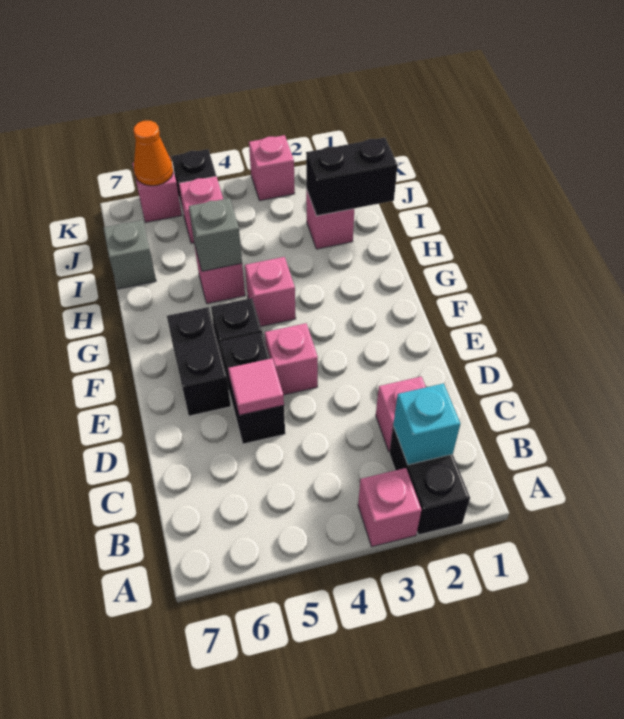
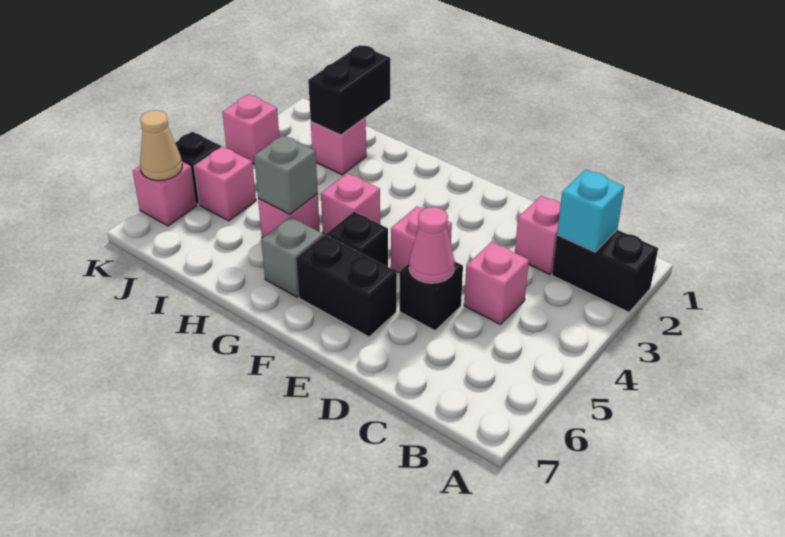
pink brick A3 level 1 -> pink brick C4 level 1
black brick D5:E5 level 1 -> black brick D5 level 1
pink tile D5 level 2 -> pink cone D5 level 2
grey brick I7 level 1 -> grey brick G6 level 1
orange cone K6 level 2 -> tan cone K6 level 2

